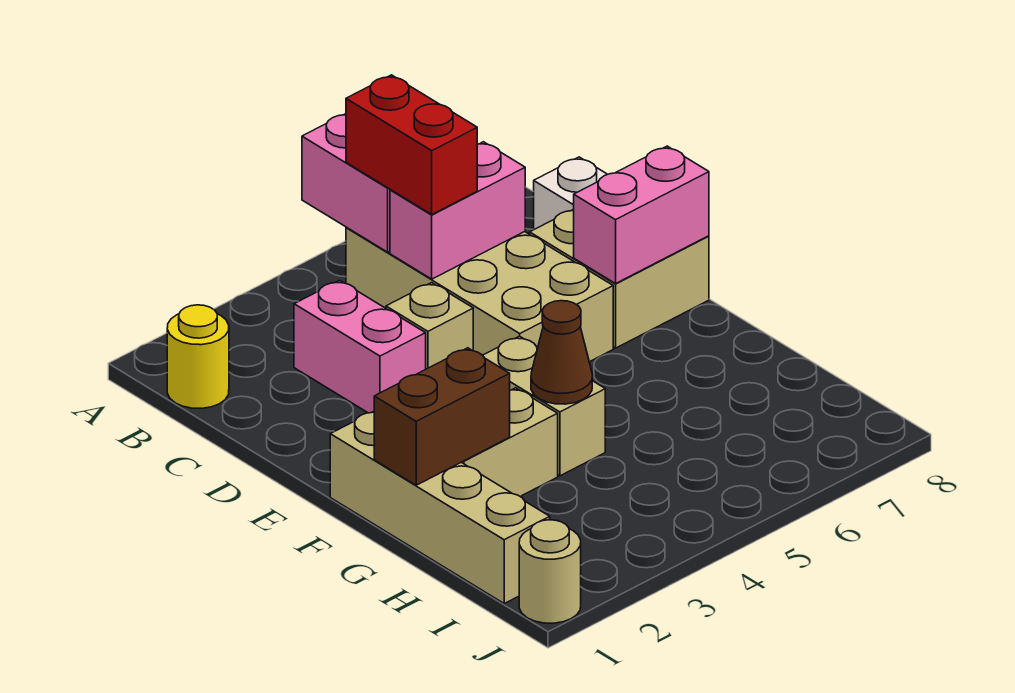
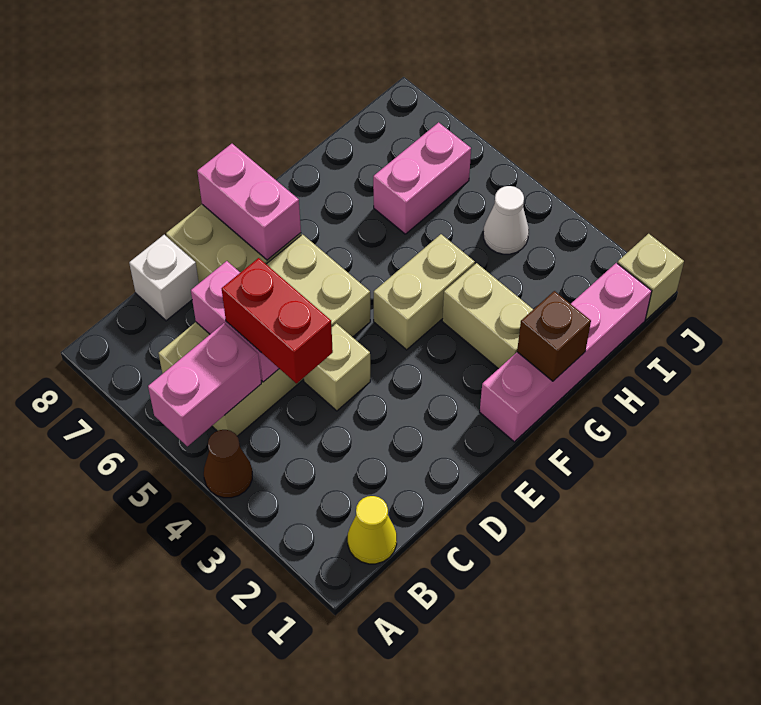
yellow round brick B1 level 1 -> yellow cone B1 level 1
red brick B5:C5 level 3 -> red brick C4:C5 level 3
pink brick C3:D3 level 1 -> pink brick H6:I6 level 1
tan brick F1:I1 level 1 -> pink brick F1:I1 level 1
brown brick G1:G2 level 2 -> brown brick G1 level 2
brown cone G4 level 2 -> brown cone A4 level 1
none -> white cone I4 level 1
tan round brick J1 level 1 -> tan brick J1 level 1

